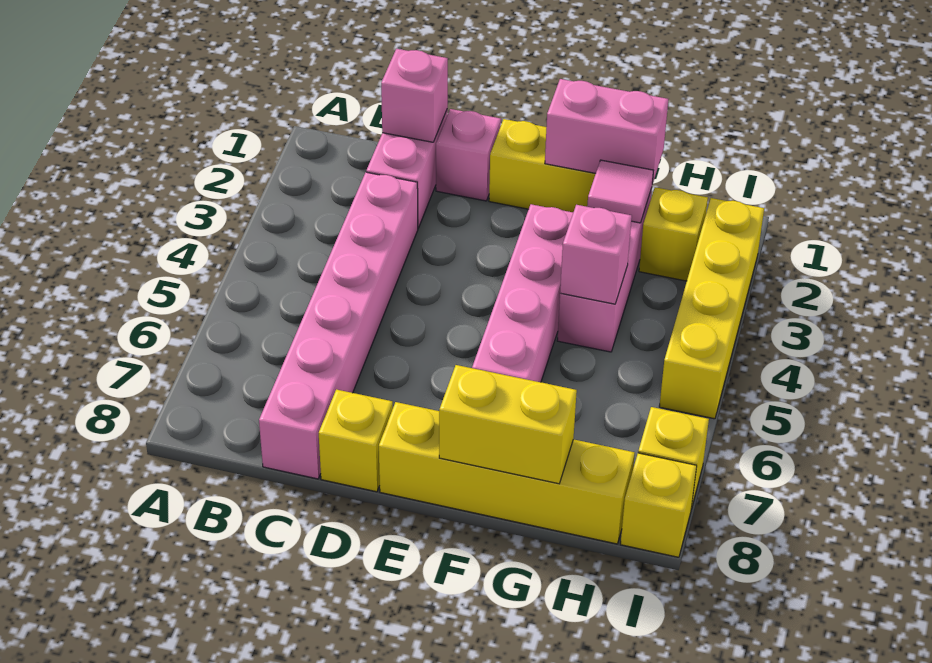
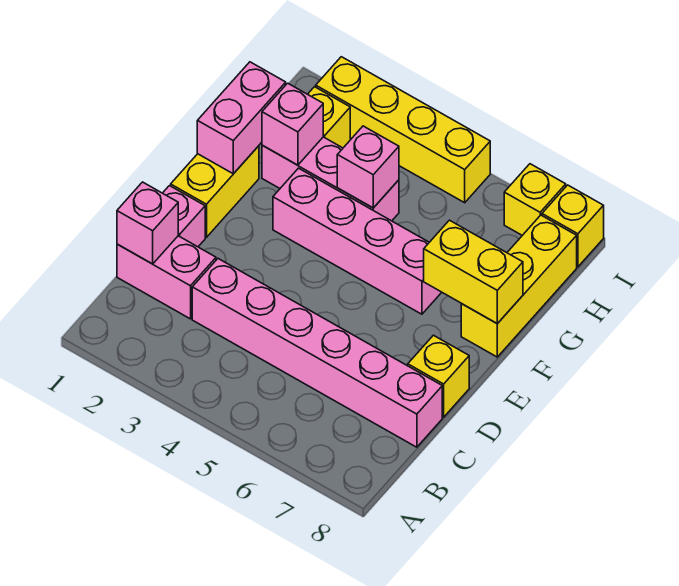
yellow brick E8:H8 level 1 -> yellow brick F8:H8 level 1
yellow brick F8:G8 level 2 -> yellow brick F7:F8 level 2
pink tile G2 level 2 -> pink brick G2 level 2

